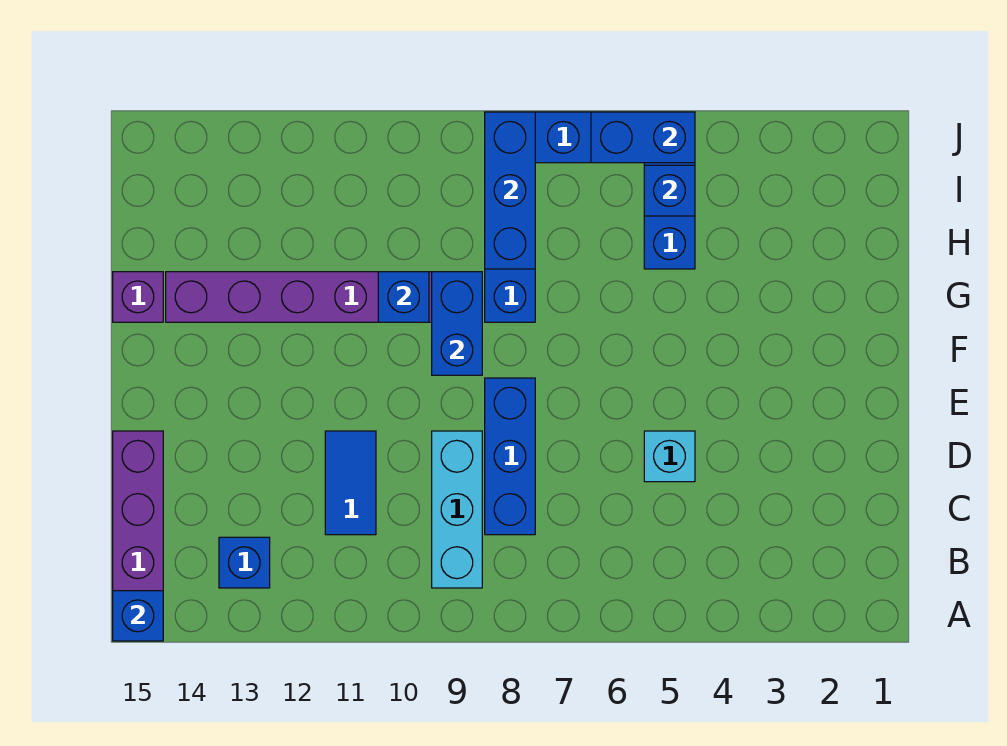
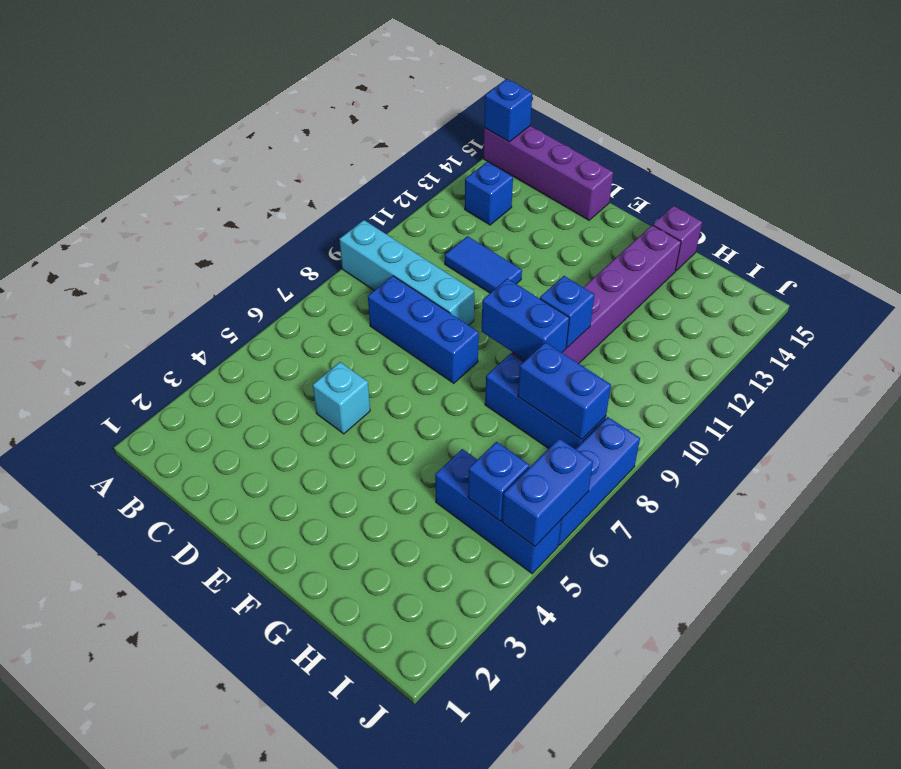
cyan brick B9:D9 level 1 -> cyan brick A9:D9 level 1
blue brick H8:J8 level 2 -> blue brick H8:I8 level 2

